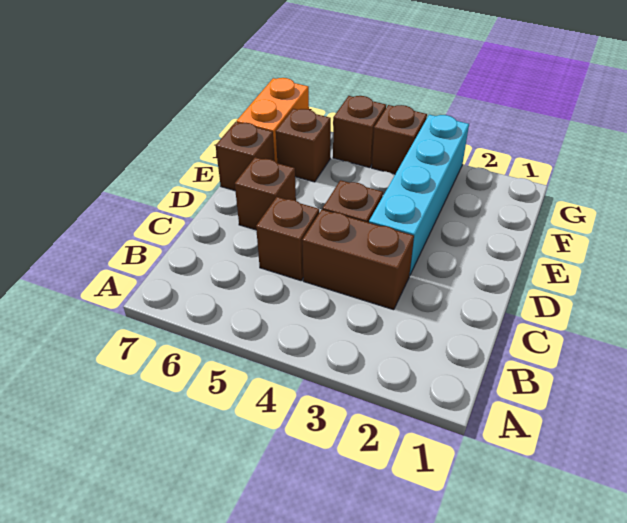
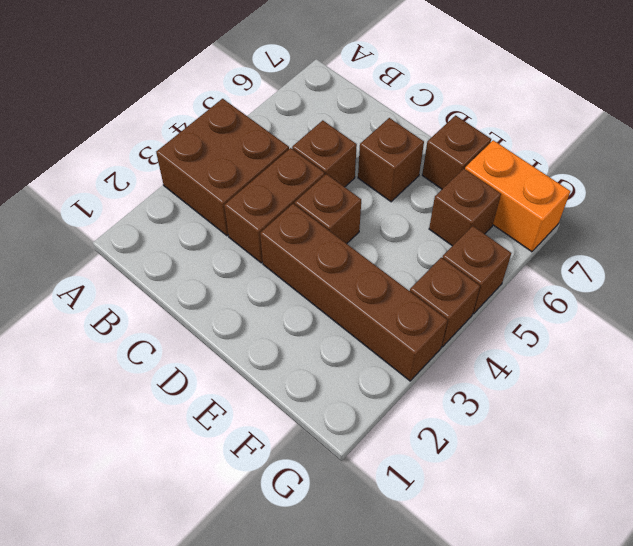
none -> brown brick A3:B4 level 1
cyan brick D3:G3 level 1 -> brown brick D3:G3 level 1

